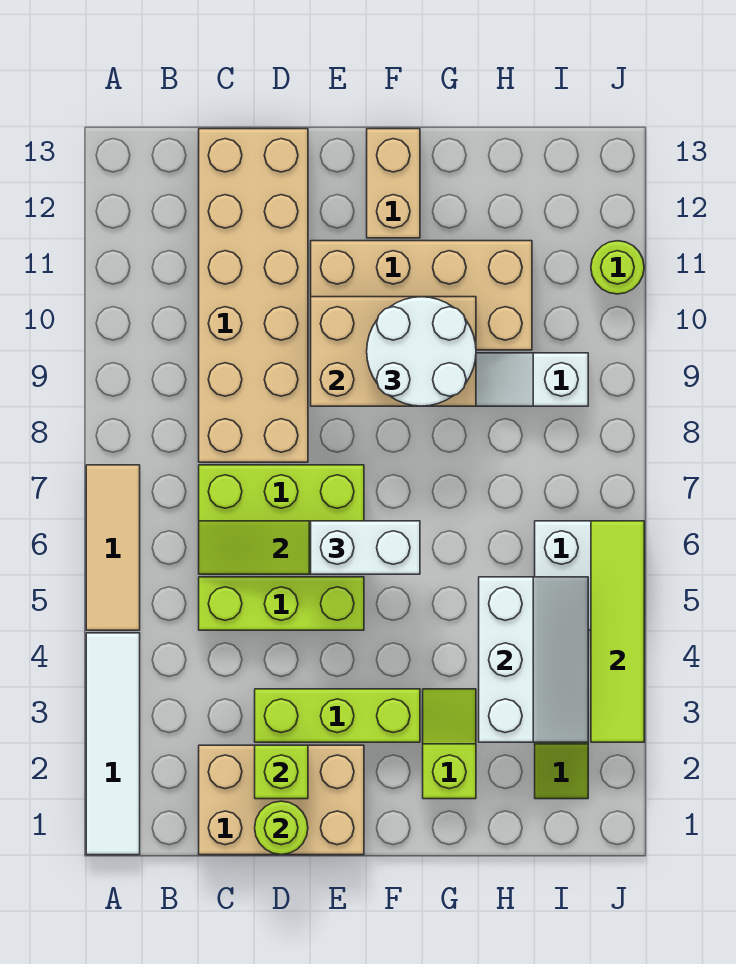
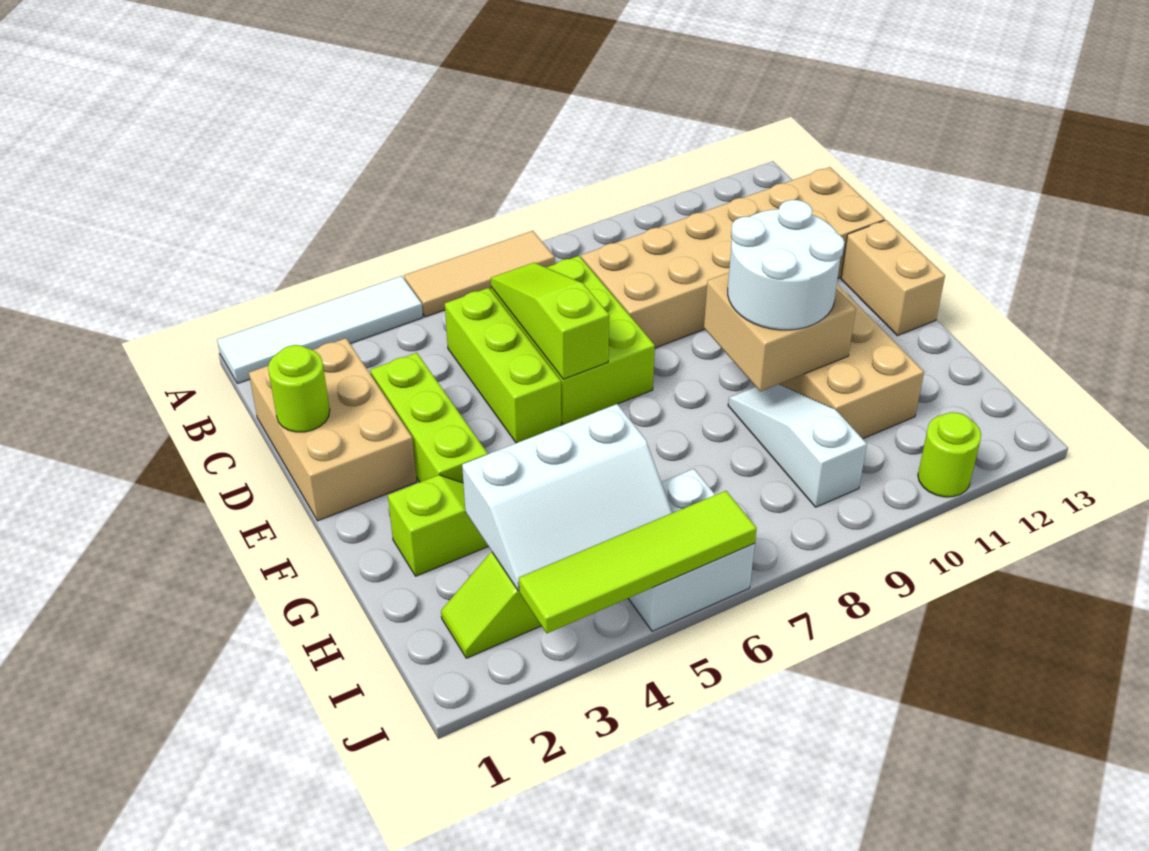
lime brick D2 level 2 -> none
white brick E6:F6 level 3 -> none
tan brick E9:G10 level 2 -> tan brick F9:G10 level 2
tan brick F12:F13 level 1 -> tan brick E13:F13 level 1

